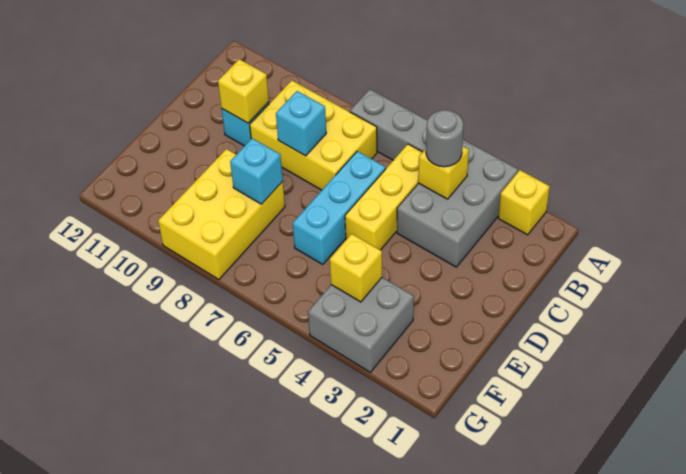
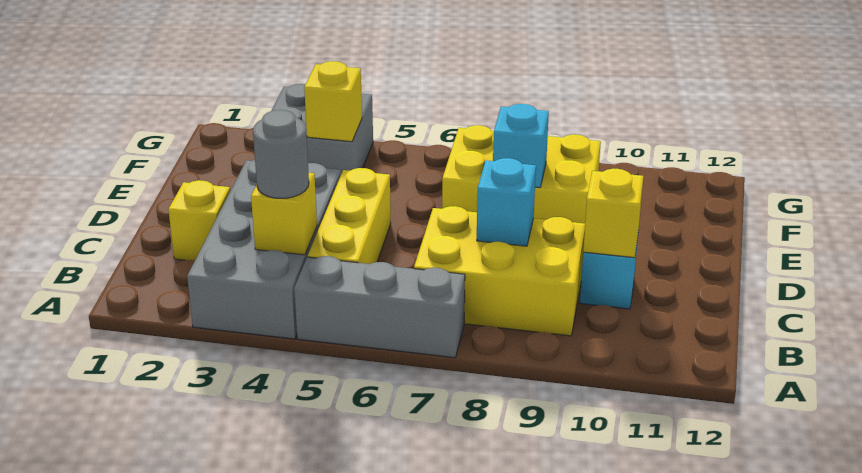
yellow brick A2 level 1 -> yellow brick C2 level 1
grey brick A3:C4 level 1 -> grey brick A3:D4 level 1
cyan brick C6:E6 level 1 -> none
yellow brick E8:G9 level 1 -> yellow brick E7:F9 level 1

